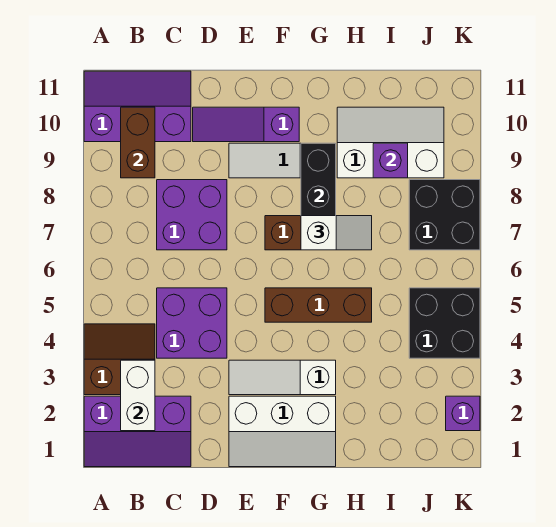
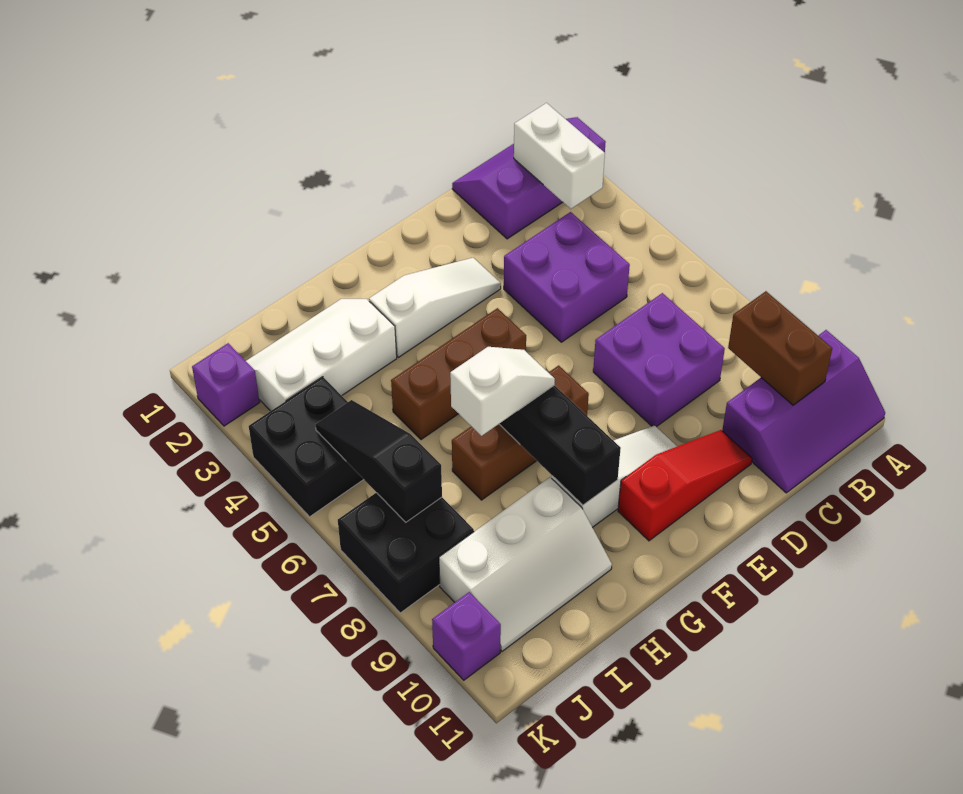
brown slope A3:B4 level 1 top 3 -> none
purple slope D10:F10 level 1 top F -> red slope D10:F10 level 1 top F
white slope E1:G2 level 1 top 2 -> white slope H2:J3 level 1 top 3
white slope G7:H7 level 3 top G -> white slope G7:H7 level 3 top H
purple brick I9 level 2 -> purple brick K10 level 1
none -> black slope J5:J7 level 2 top 7

